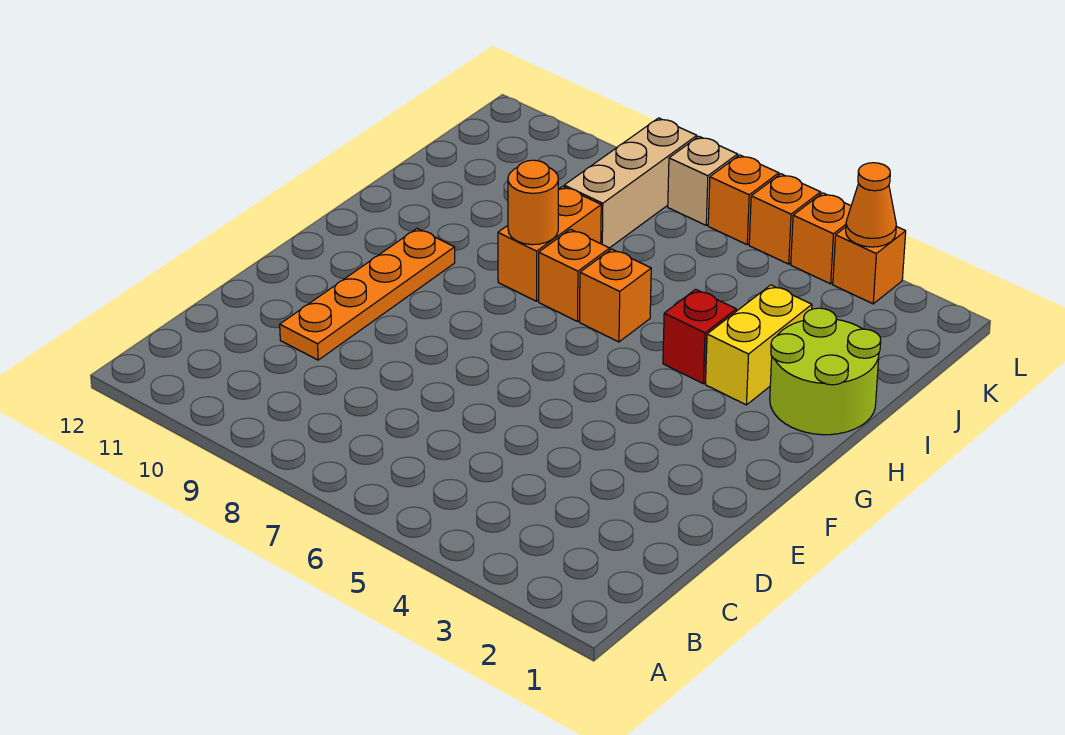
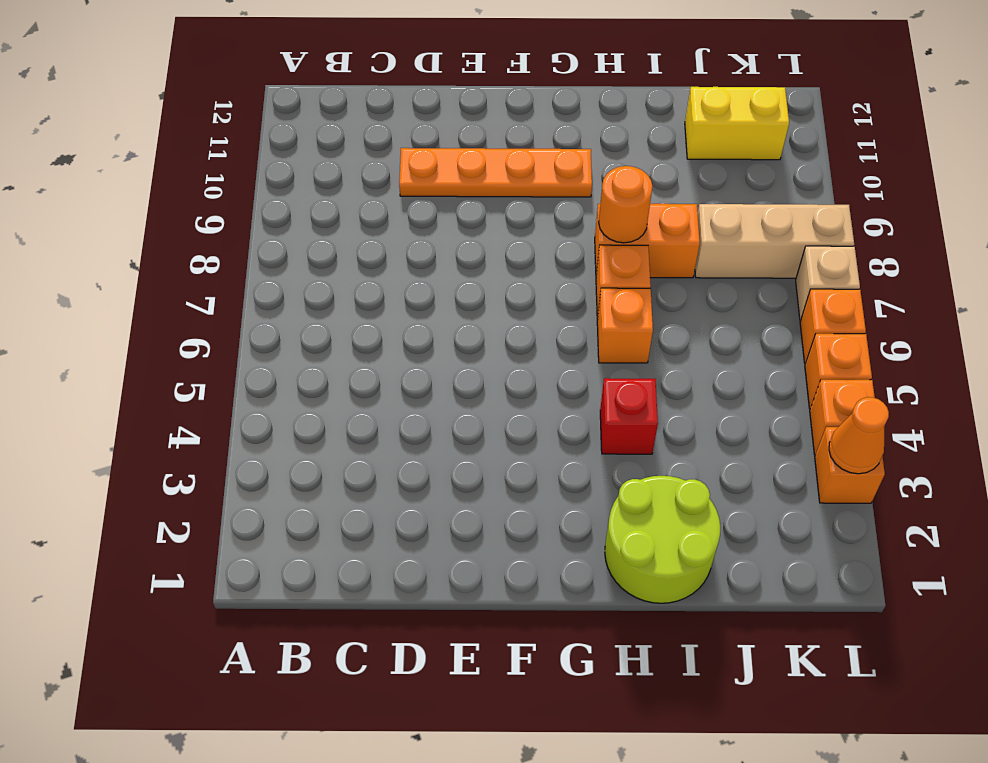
yellow brick H3:I3 level 1 -> yellow brick J11:K11 level 1

